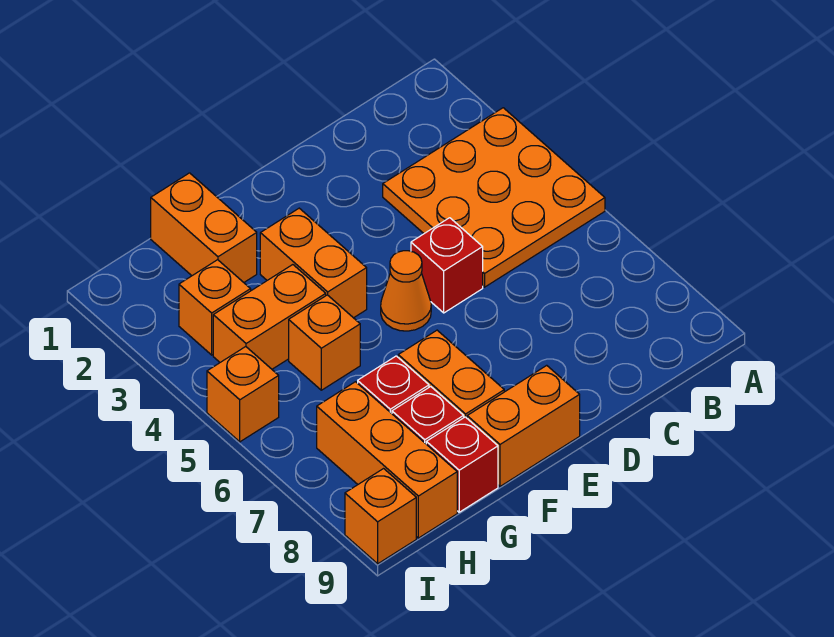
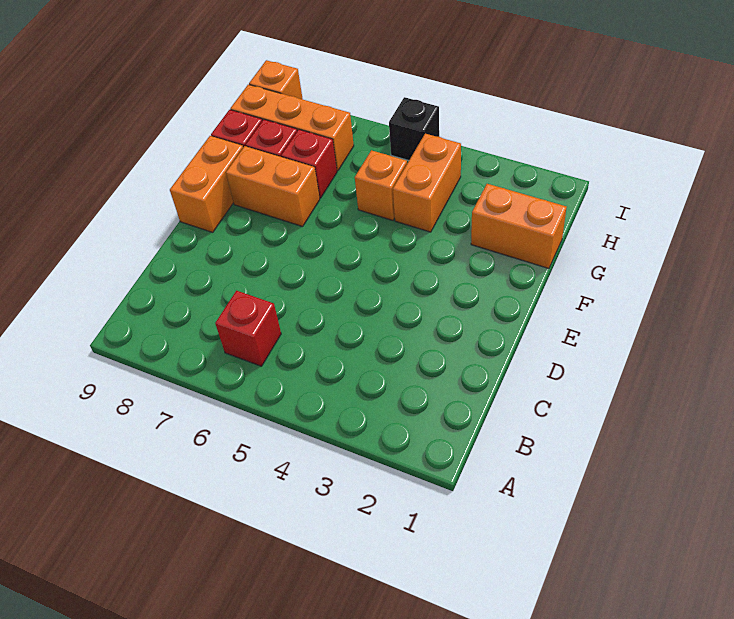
orange plate A3:C5 level 1 -> none
red brick D5 level 1 -> red brick B6 level 1
orange cone E5 level 1 -> none
orange brick F3:F4 level 1 -> none
orange brick H3 level 1 -> none
orange brick I5 level 1 -> black brick I5 level 1

